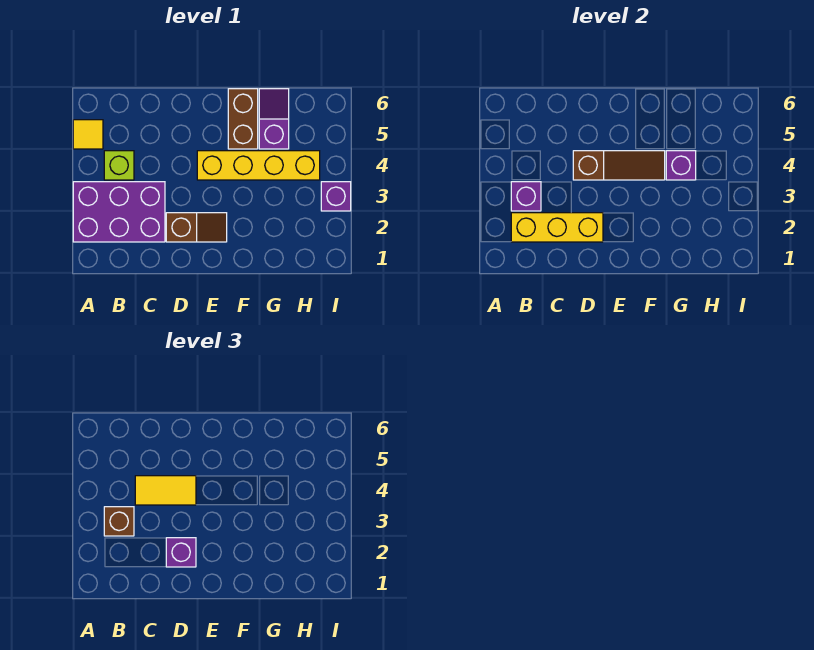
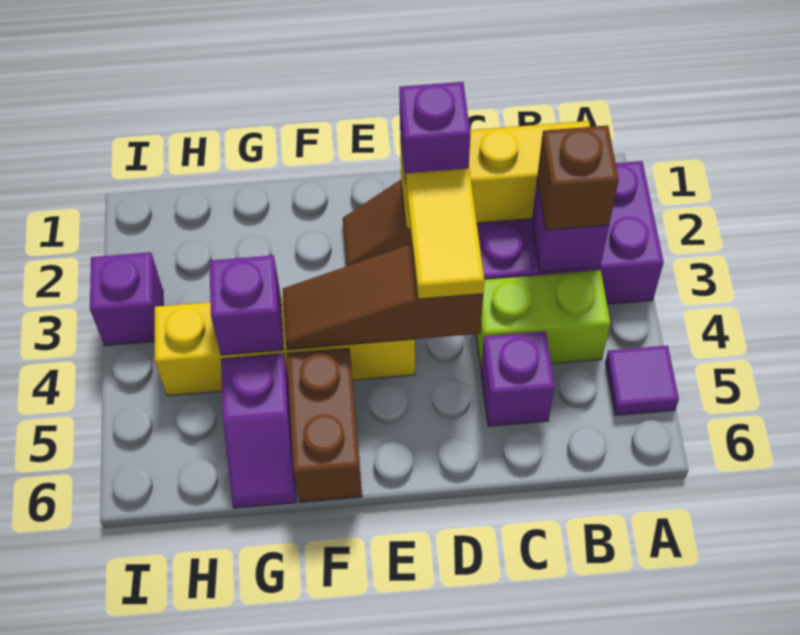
yellow tile A5 level 1 -> purple tile A5 level 1
lime brick B4 level 1 -> lime brick B4:C4 level 1
yellow tile C4:D4 level 3 -> yellow tile D3:D4 level 3
none -> purple brick C5 level 1

